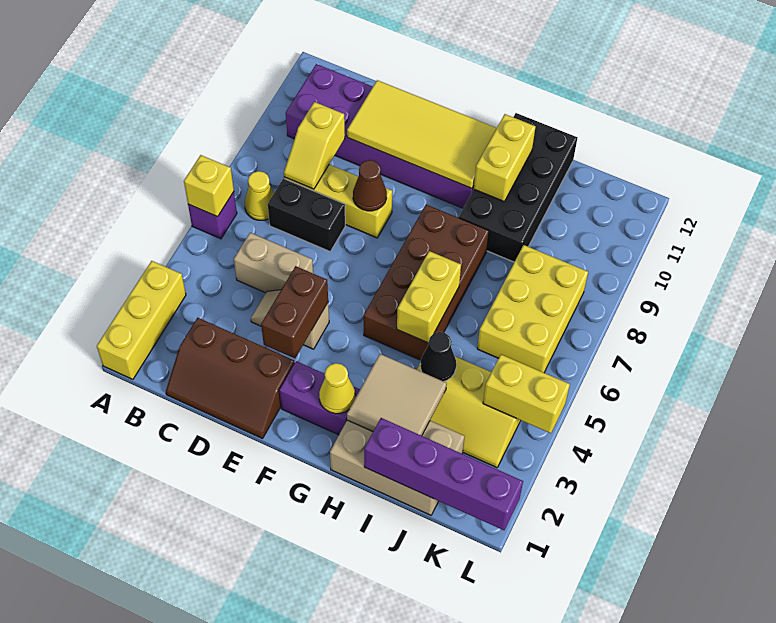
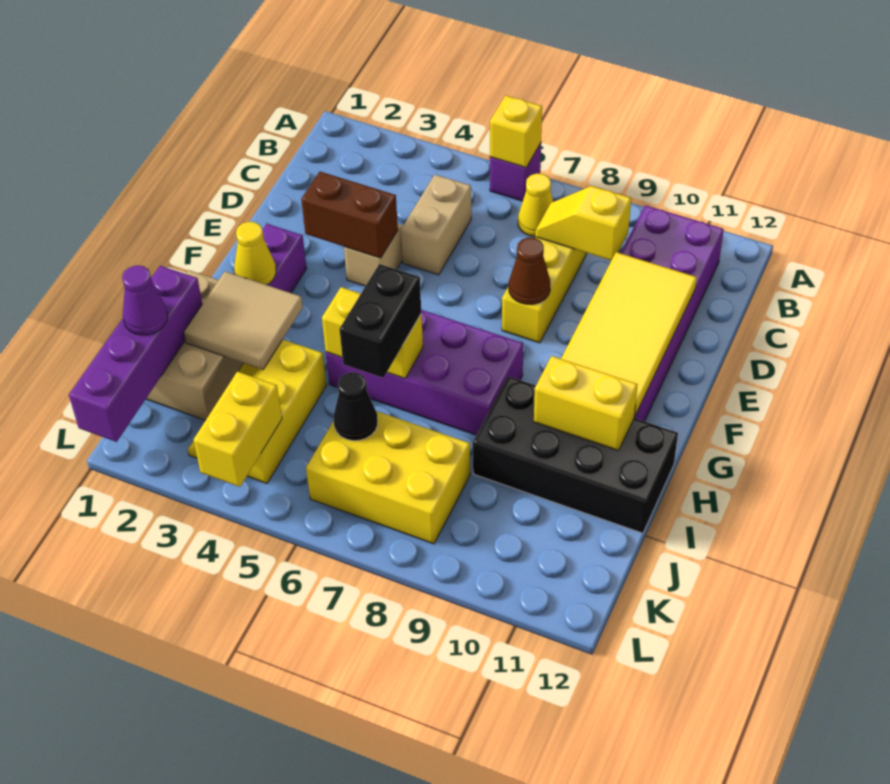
yellow brick A1:A3 level 1 -> none
brown slope C1:E2 level 1 top 2 -> none
black brick C7:D7 level 1 -> black brick H6:I6 level 3
brown brick G5:H8 level 1 -> purple brick G5:H8 level 1
black cone I4 level 2 -> black cone J6 level 2
none -> purple cone J1 level 3

